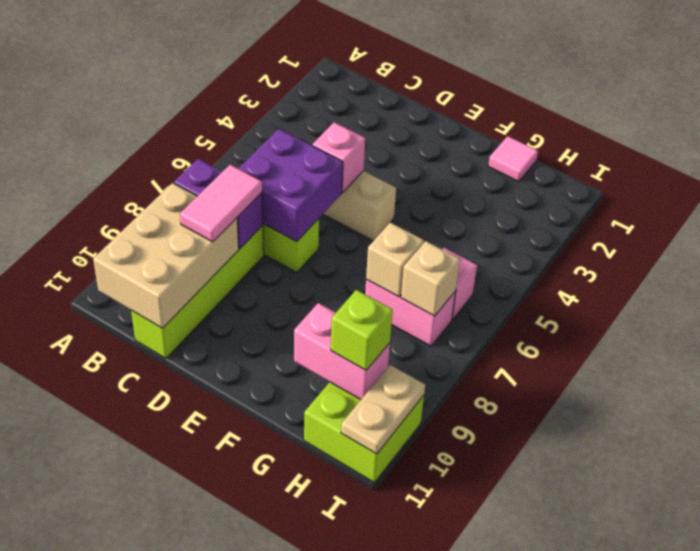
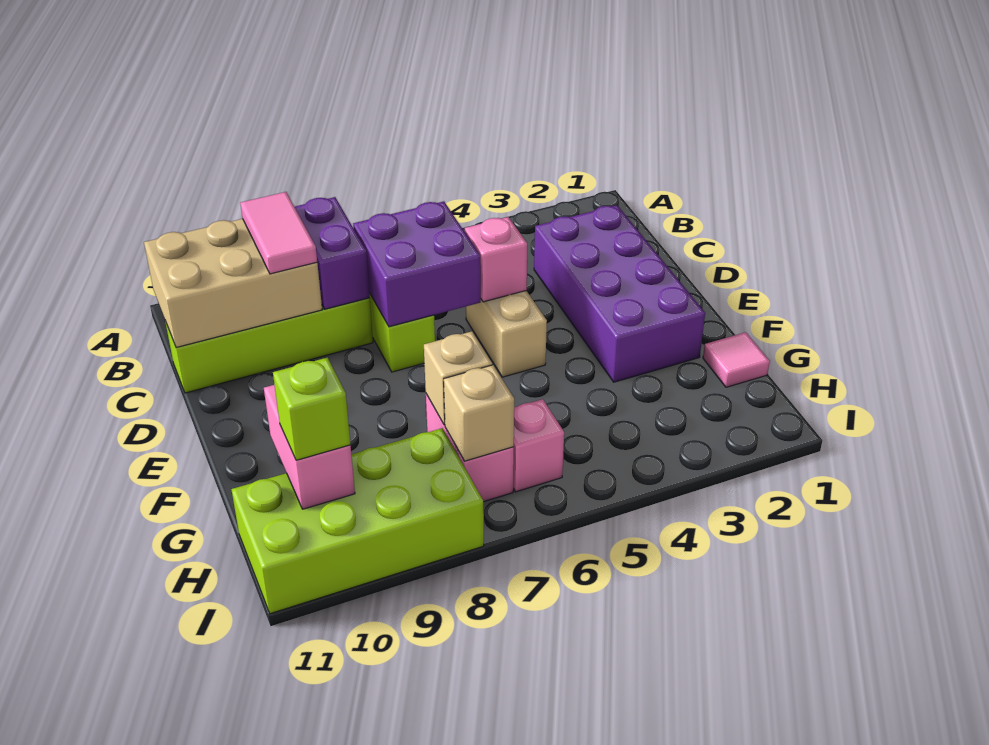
none -> purple brick C2:F3 level 1
pink tile C8:C9 level 3 -> pink tile B9:C9 level 3
lime brick H10:I11 level 1 -> lime brick H8:I11 level 1
tan plate I10:I11 level 2 -> none

